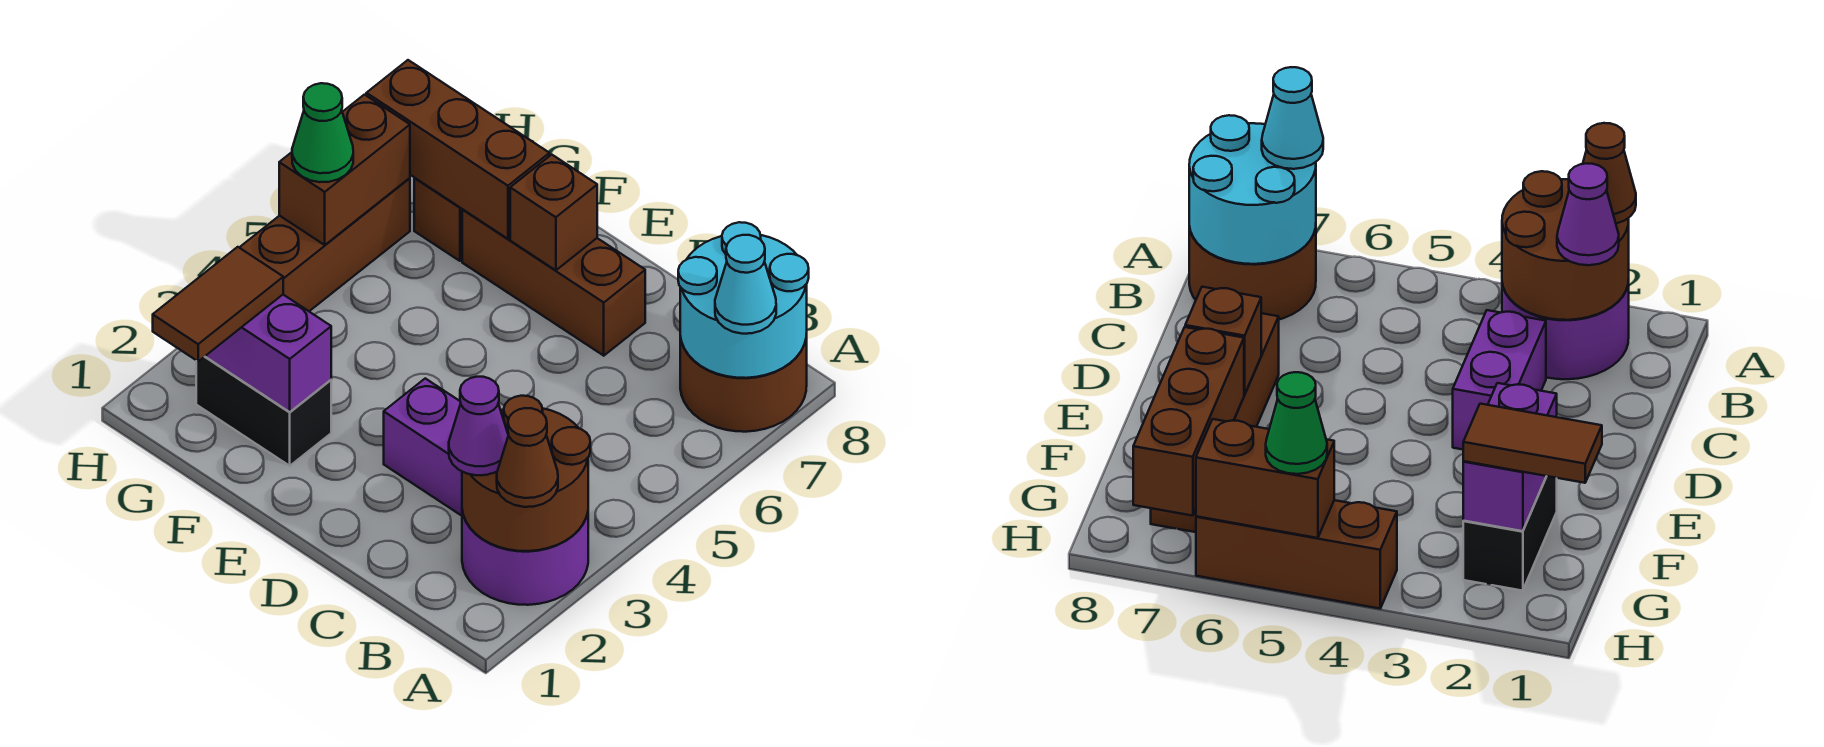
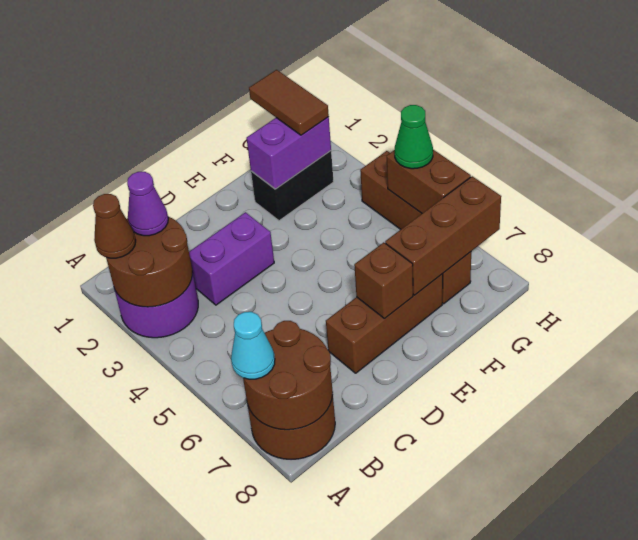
cyan round brick A7:B8 level 2 -> brown round brick A7:B8 level 2

